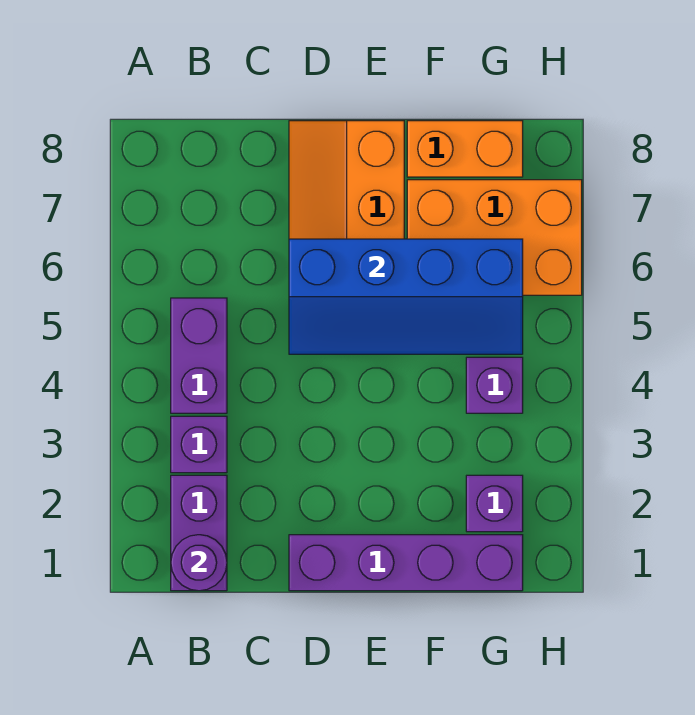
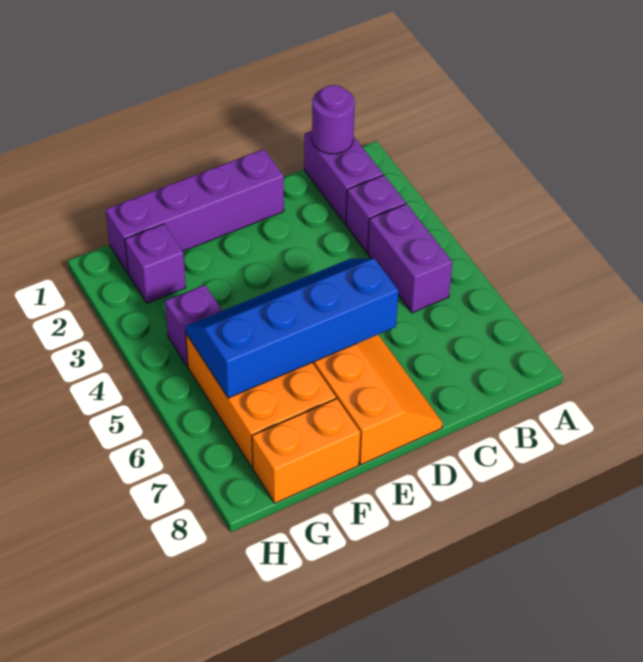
orange brick F6:H7 level 1 -> orange brick F5:G7 level 1

